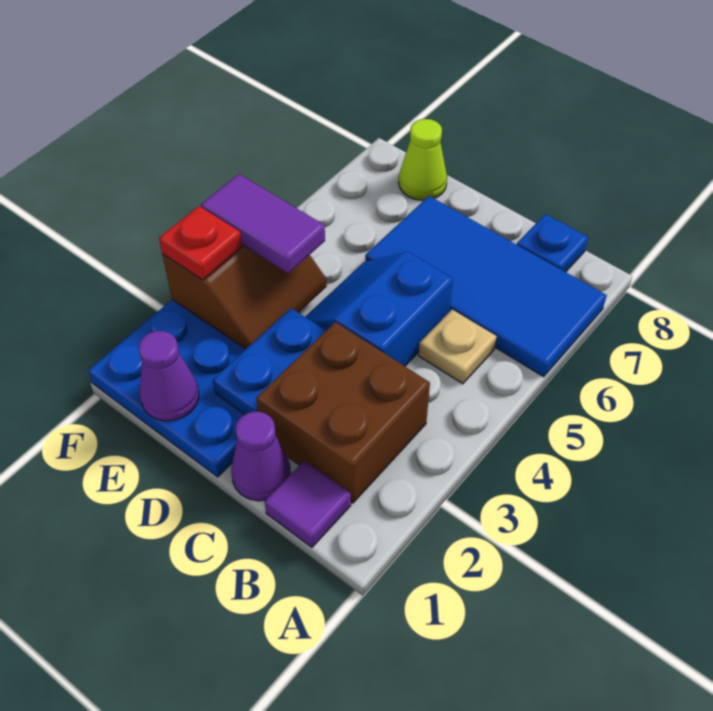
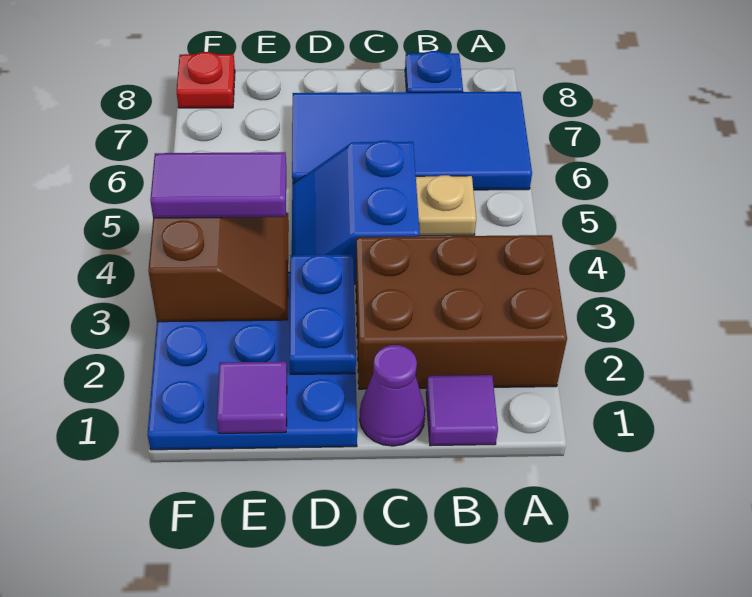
brown brick B2:C3 level 1 -> brown brick A2:C3 level 1
purple cone E1 level 2 -> purple tile E1 level 2
lime cone E8 level 1 -> none
red plate F3 level 3 -> red plate F8 level 1

